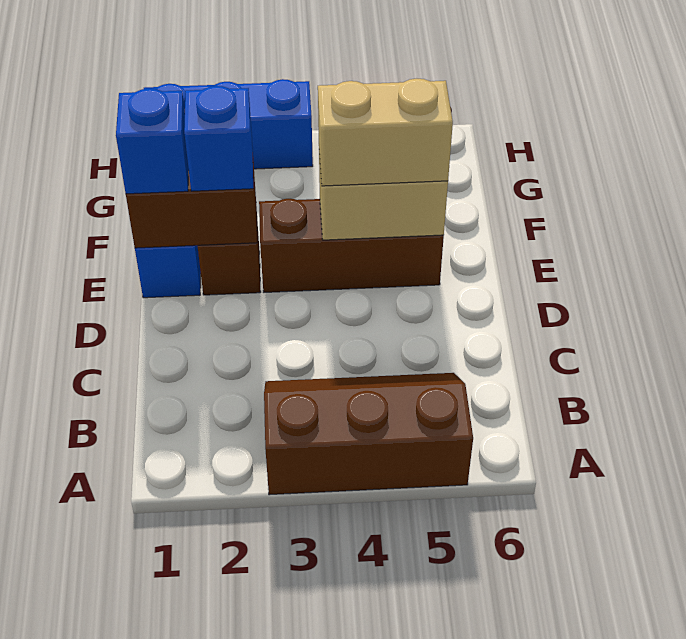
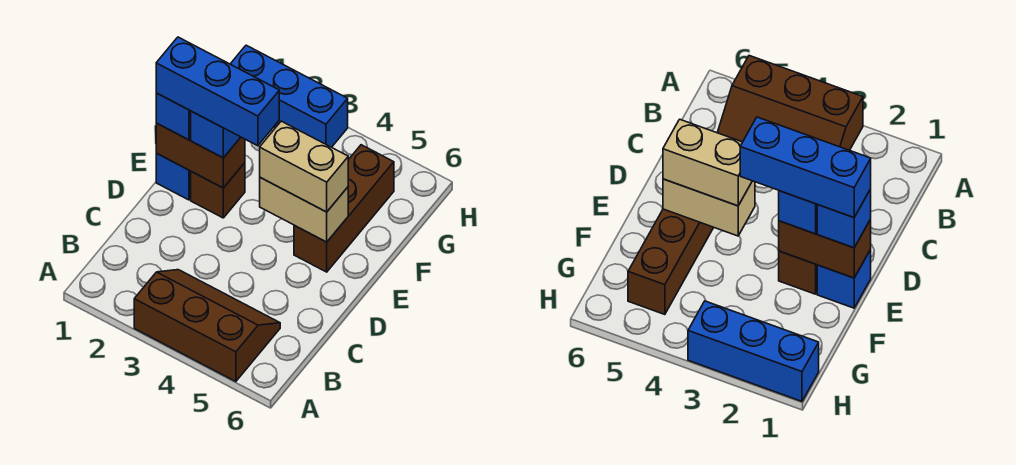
none -> blue brick E1:E3 level 4
brown brick E3:E5 level 1 -> brown brick E5:G5 level 1

